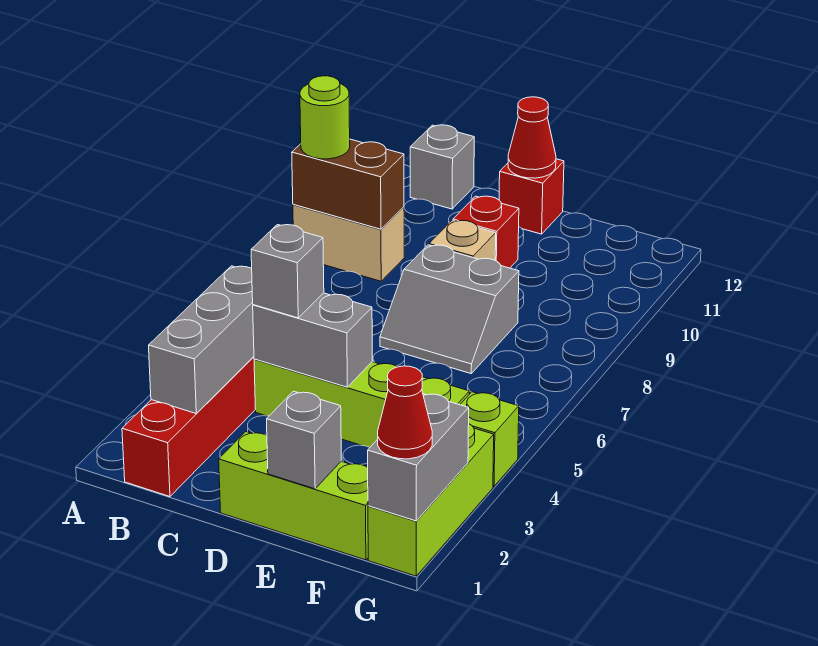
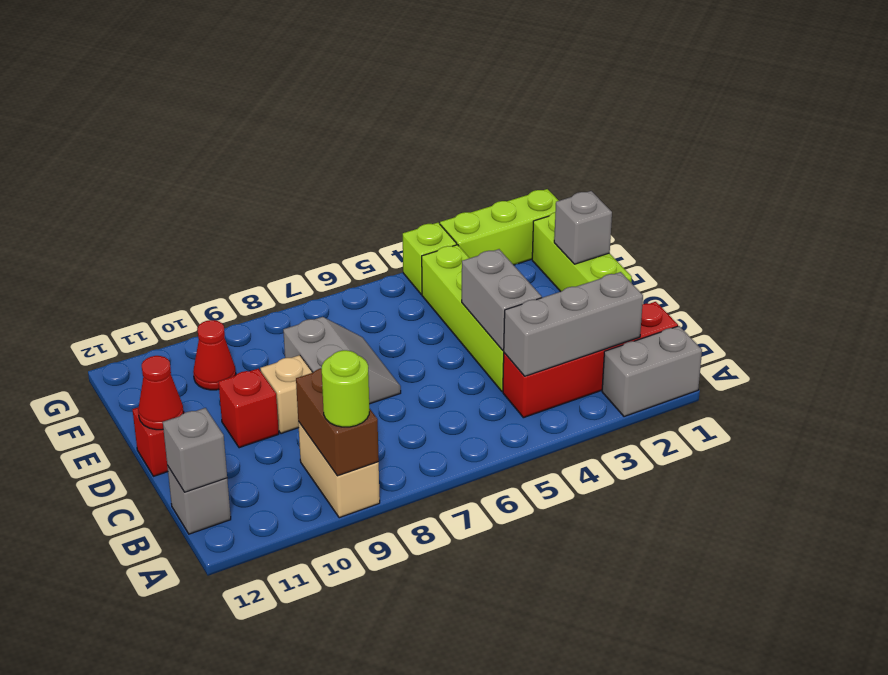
grey brick C4 level 3 -> grey brick B12 level 2
grey brick G1:G2 level 2 -> grey brick A1:A2 level 1
red cone G1 level 3 -> red cone F10 level 1

